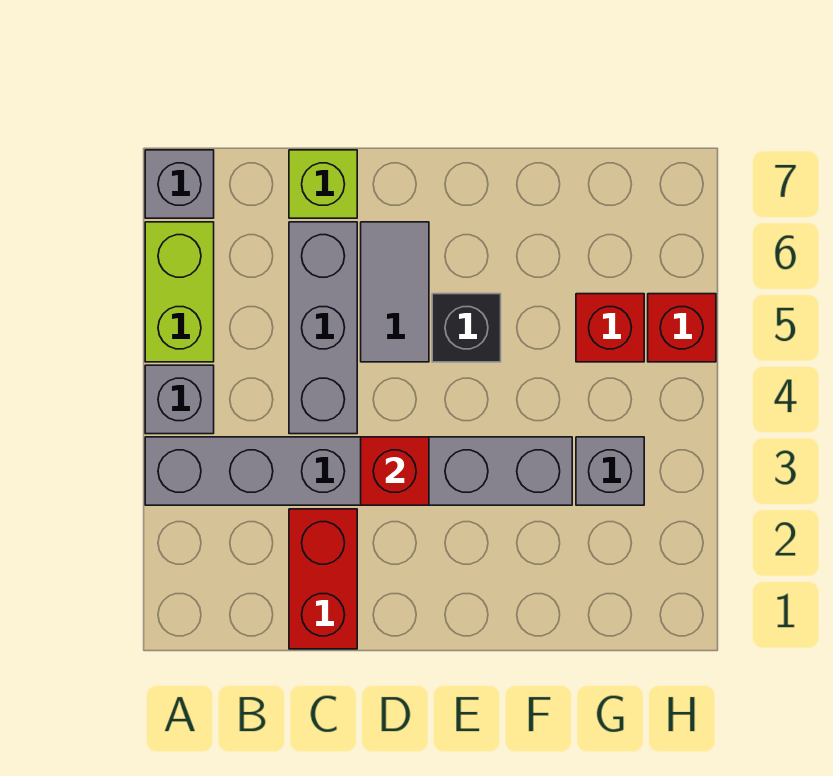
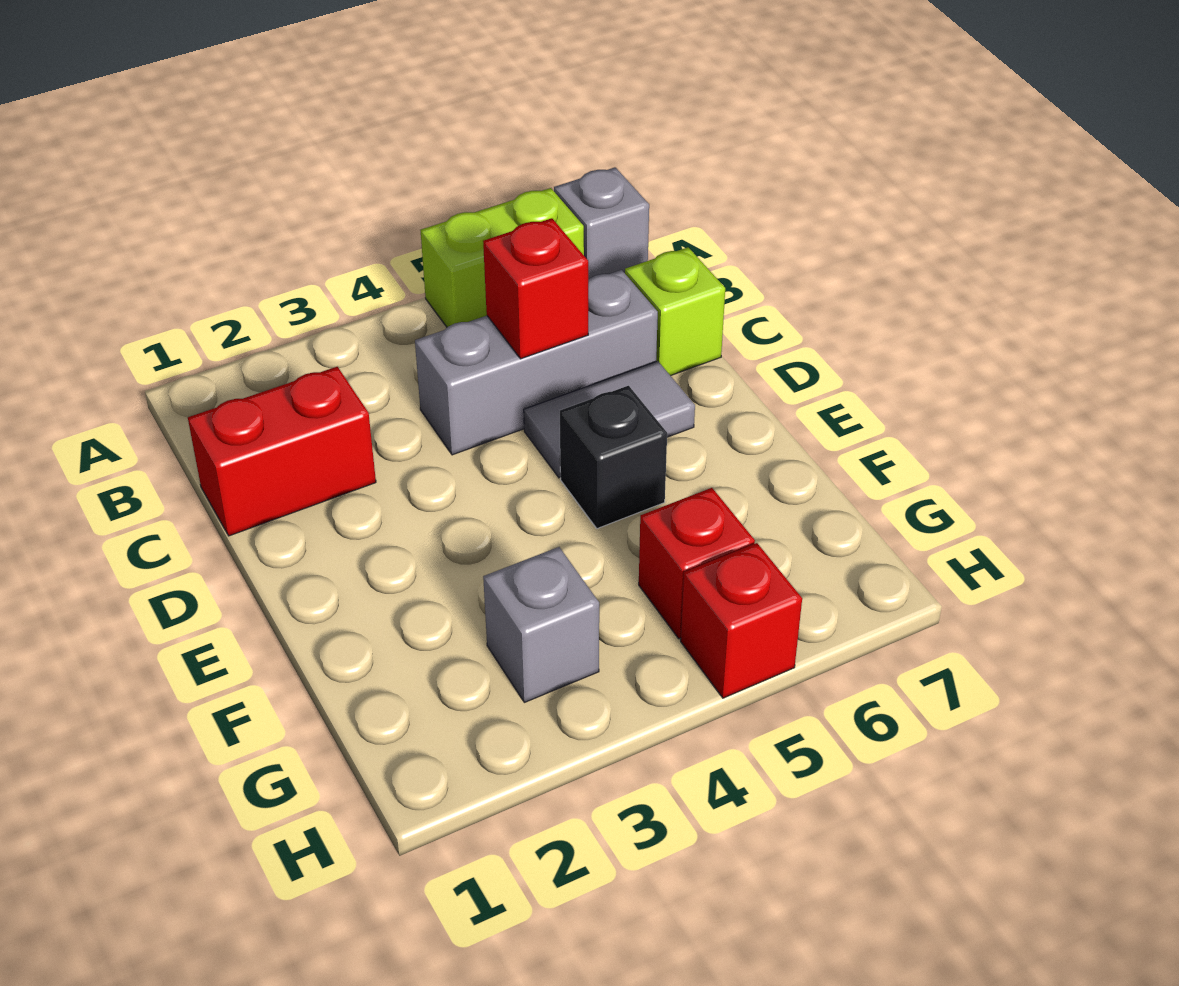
grey brick A3:F3 level 1 -> none
grey brick A4 level 1 -> none
red brick D3 level 2 -> red brick C5 level 2

